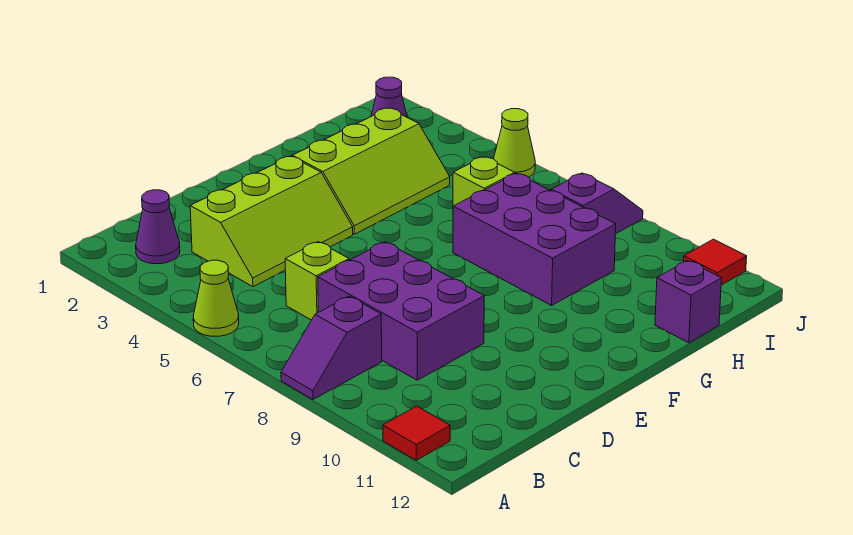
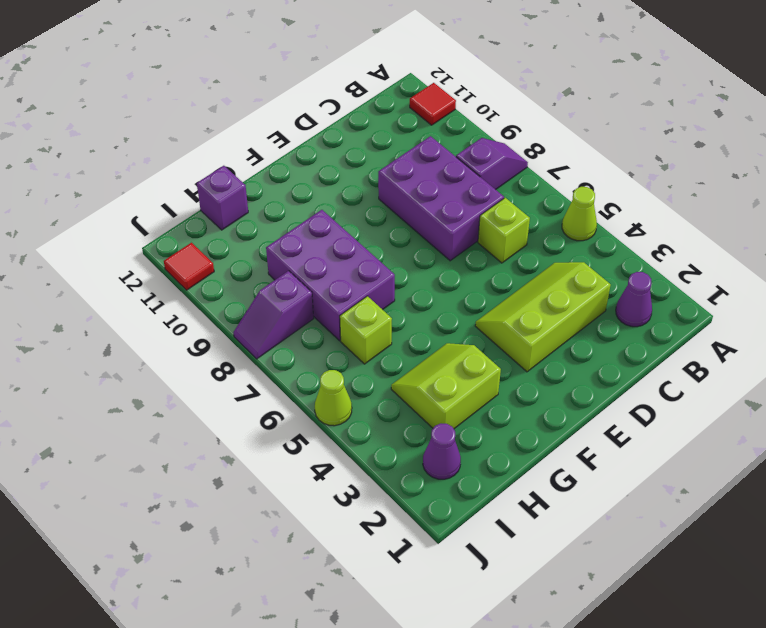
lime slope F3:H4 level 1 top 3 -> lime slope G3:H4 level 1 top 3

